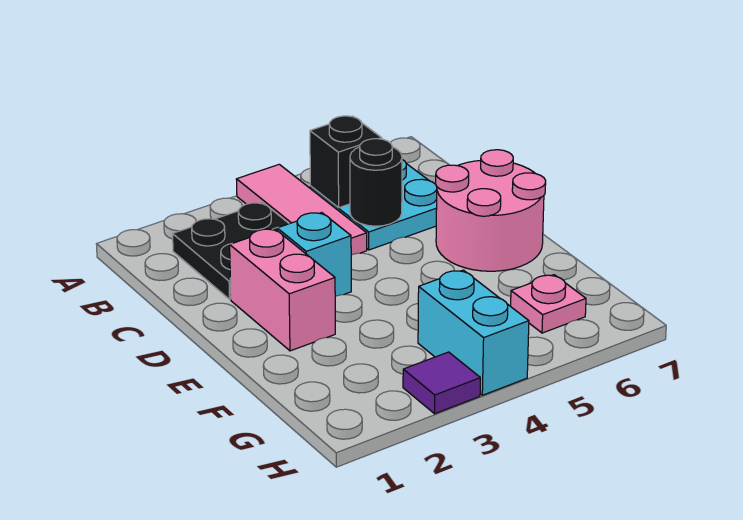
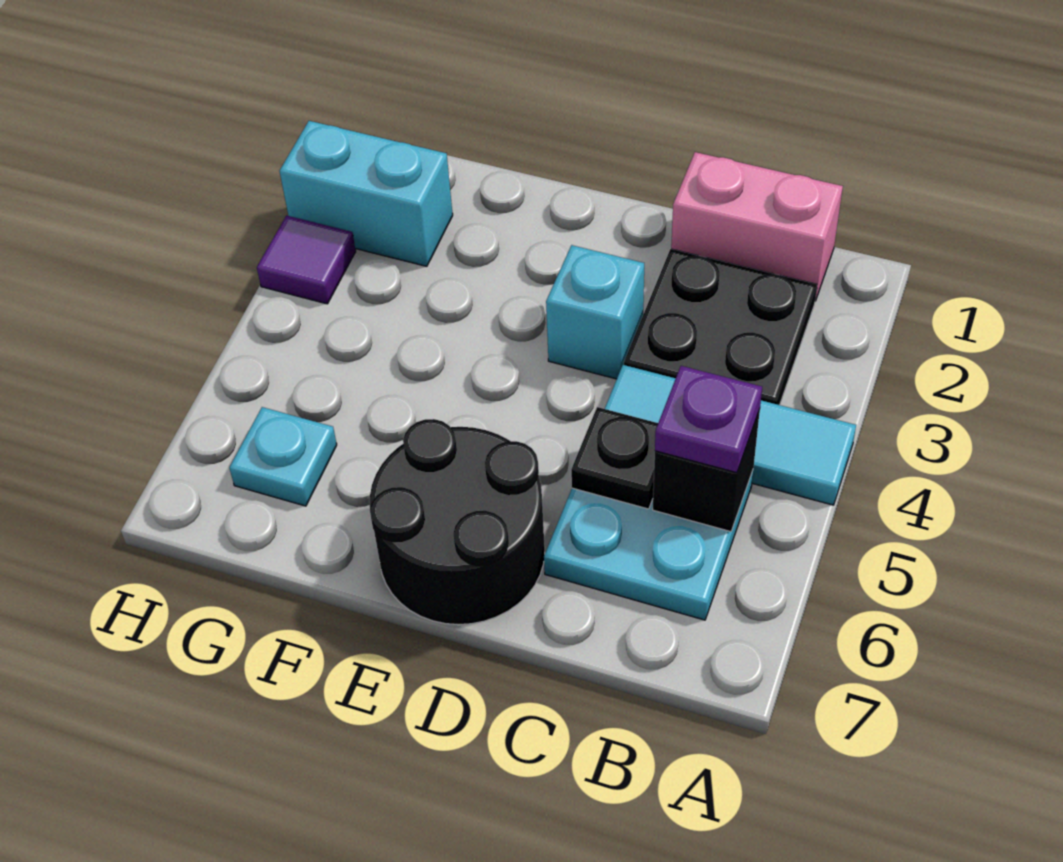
pink tile A4:C4 level 1 -> cyan tile A4:C4 level 1
none -> purple plate B5 level 3
black round brick C5 level 2 -> black plate C5 level 2
pink brick D2:E2 level 1 -> pink brick B1:C1 level 1
pink round brick D6:E7 level 1 -> black round brick D6:E7 level 1
cyan brick G4:H4 level 1 -> cyan brick G2:H2 level 1
pink plate G6 level 1 -> cyan plate G6 level 1

